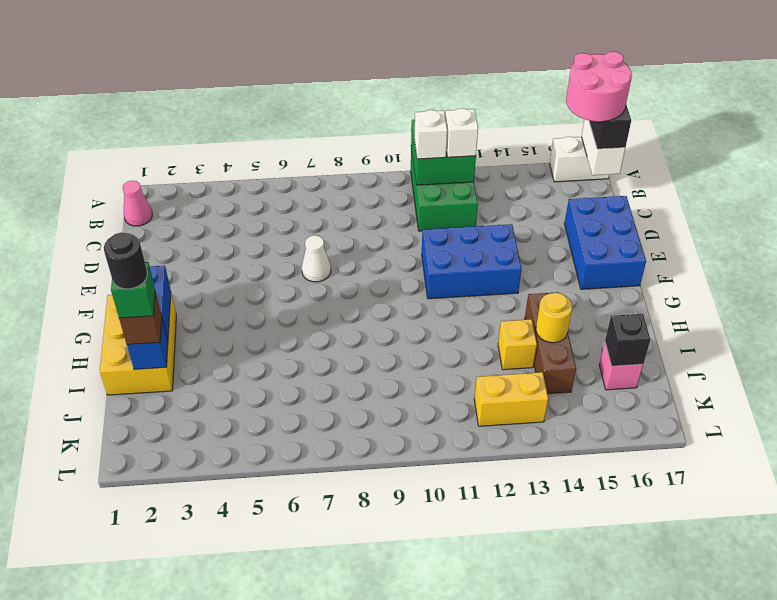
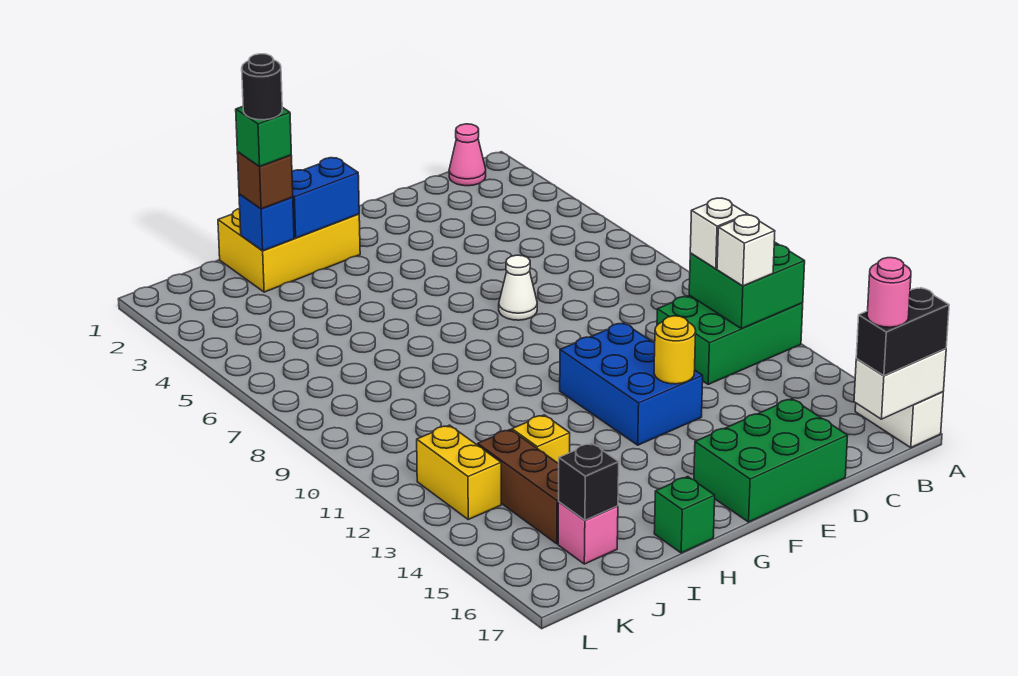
pink round brick A16:B17 level 4 -> pink round brick B17 level 4
blue brick D16:F17 level 1 -> green brick D16:F17 level 1
brown brick H14:J14 level 1 -> brown brick J13:J15 level 1
none -> green brick H17 level 1
yellow round brick I14 level 2 -> yellow round brick E13 level 2

